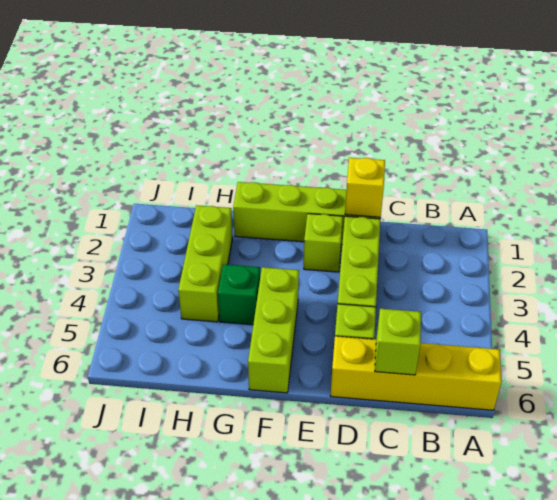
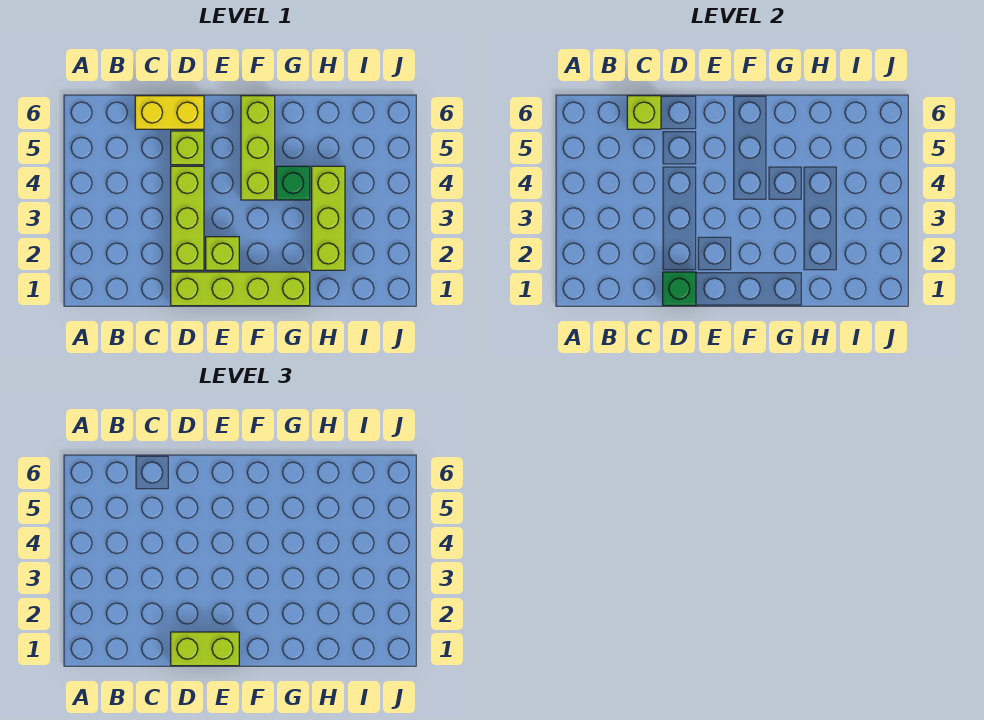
yellow brick A6:D6 level 1 -> yellow brick C6:D6 level 1
yellow brick D1 level 2 -> green brick D1 level 2
none -> lime brick D1:E1 level 3

